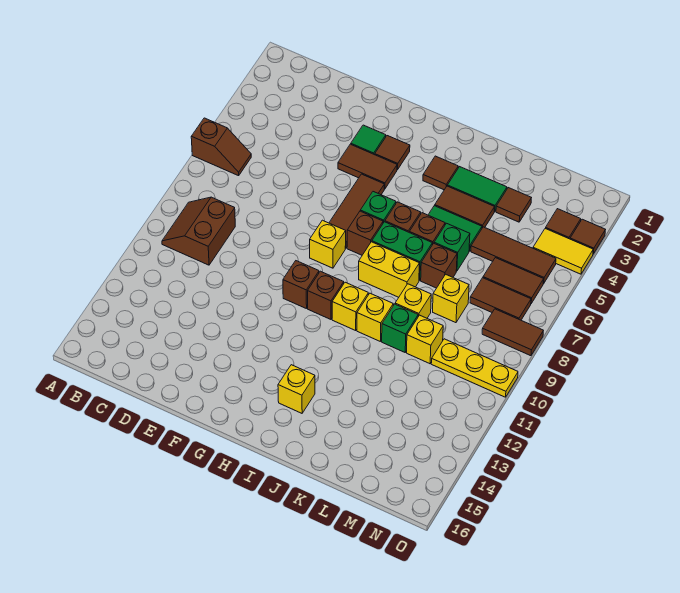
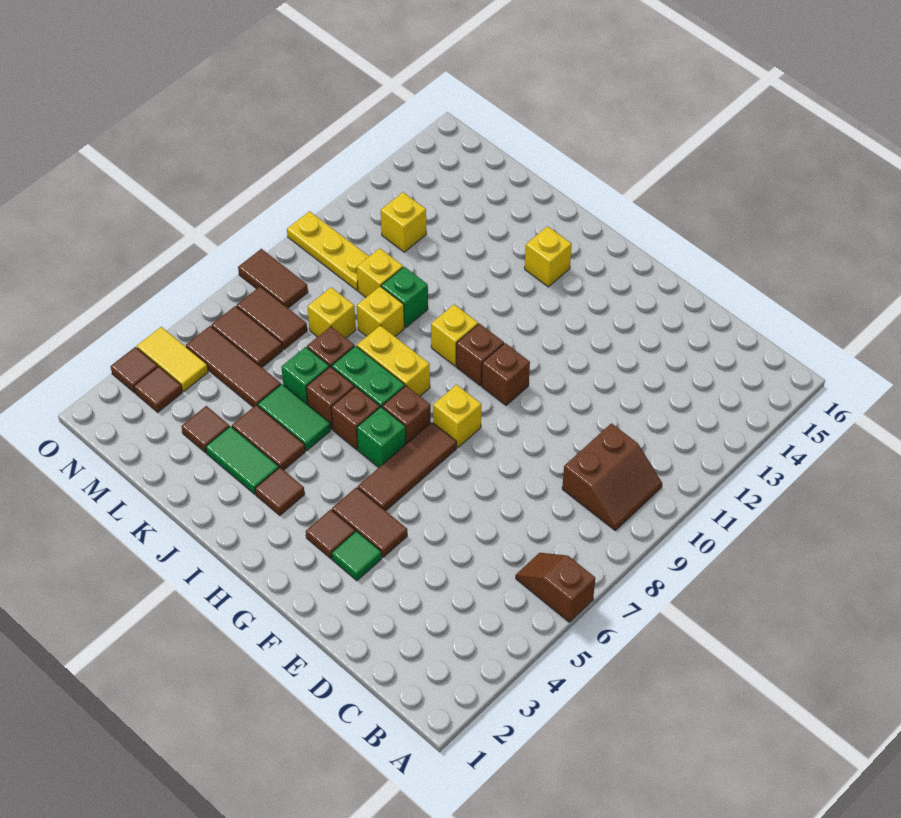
yellow brick J10 level 1 -> yellow brick M12 level 1

